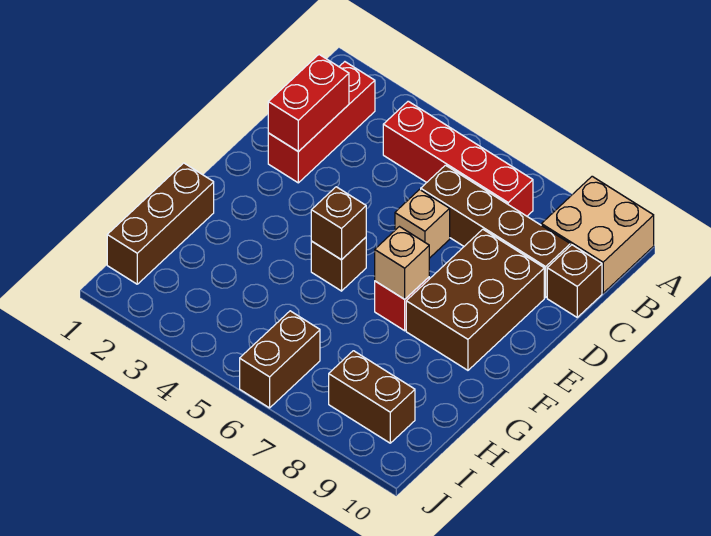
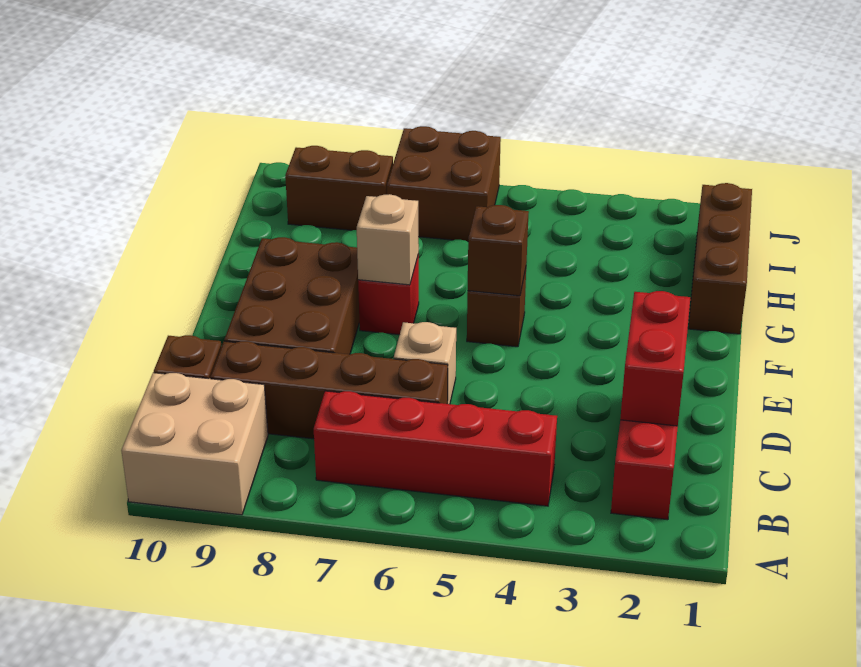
brown brick I6:J6 level 1 -> brown brick I6:J7 level 1

